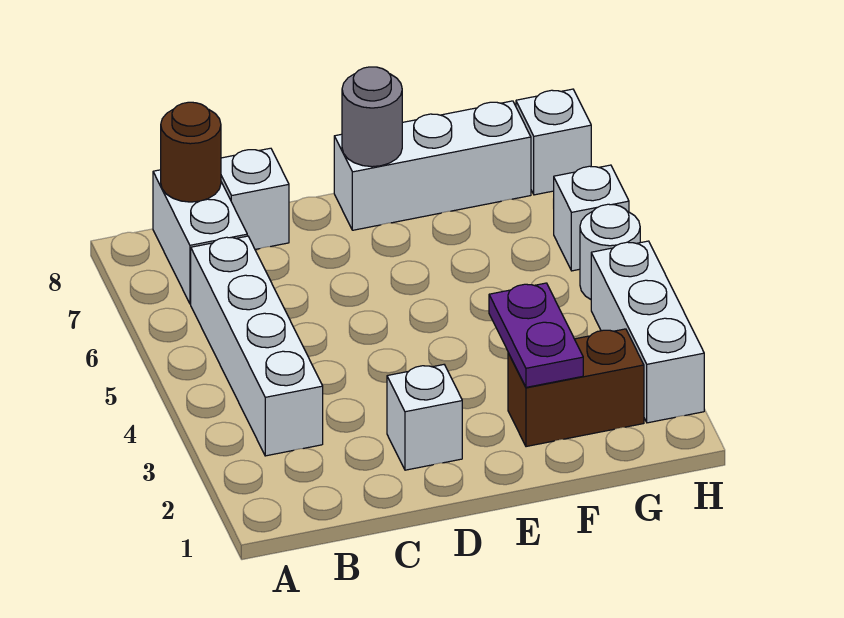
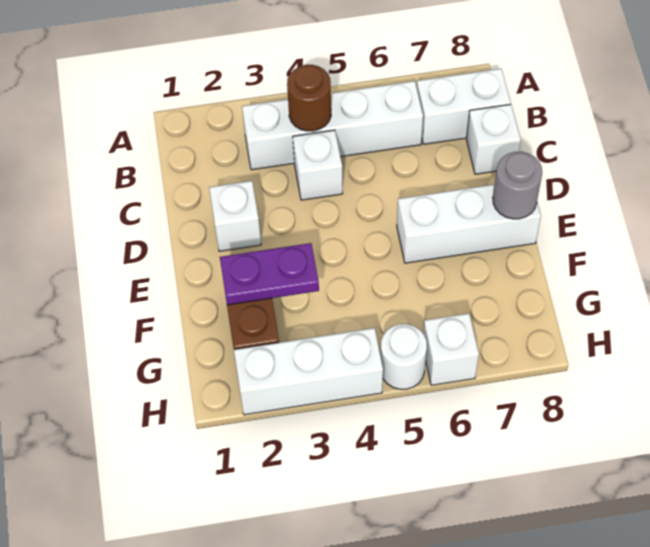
brown round brick B8 level 2 -> brown round brick B4 level 2
white brick E8:G8 level 1 -> white brick E6:E8 level 1
white brick H8 level 1 -> white brick C4 level 1

